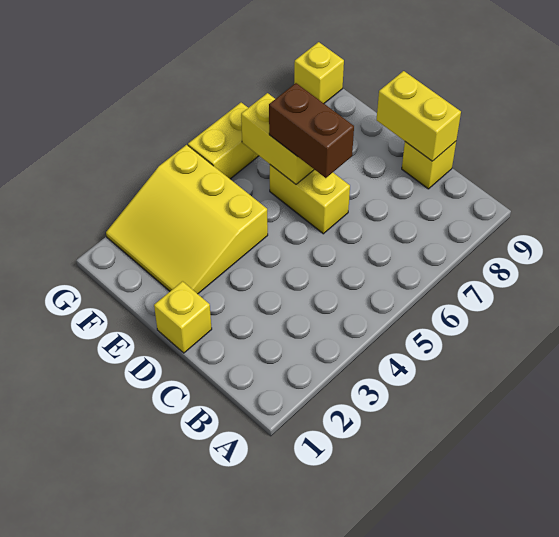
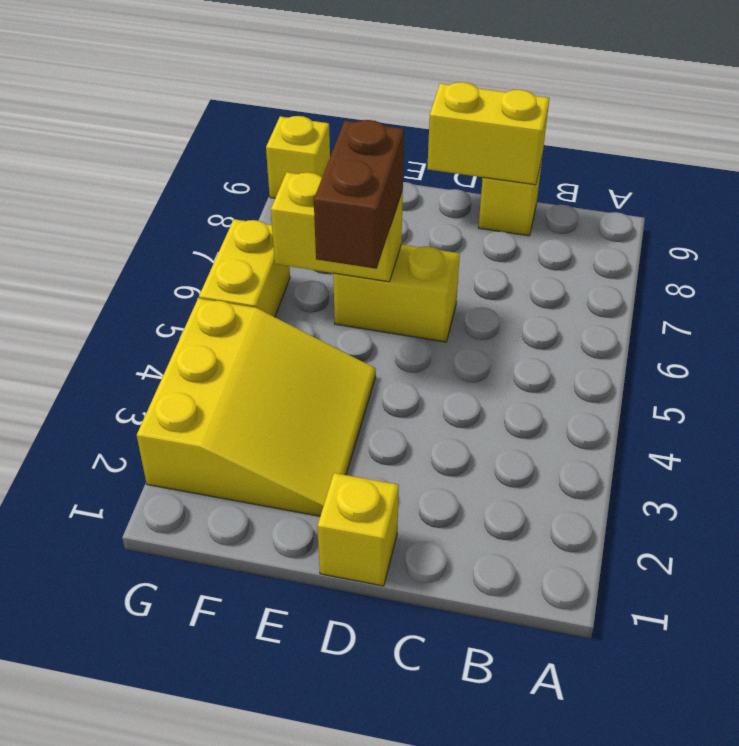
brown brick D6:E6 level 3 -> brown brick E5:E6 level 3
yellow slope E2:G4 level 1 top 4 -> yellow slope E2:G4 level 1 top G

